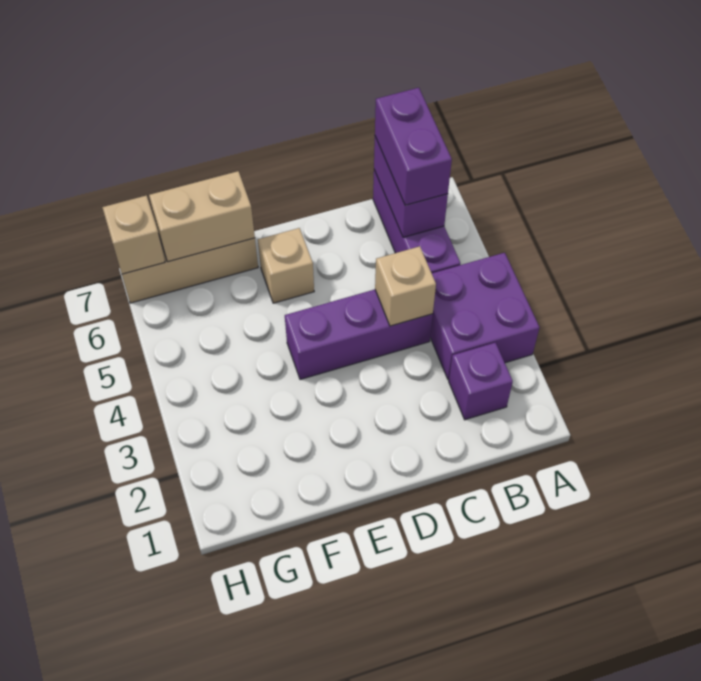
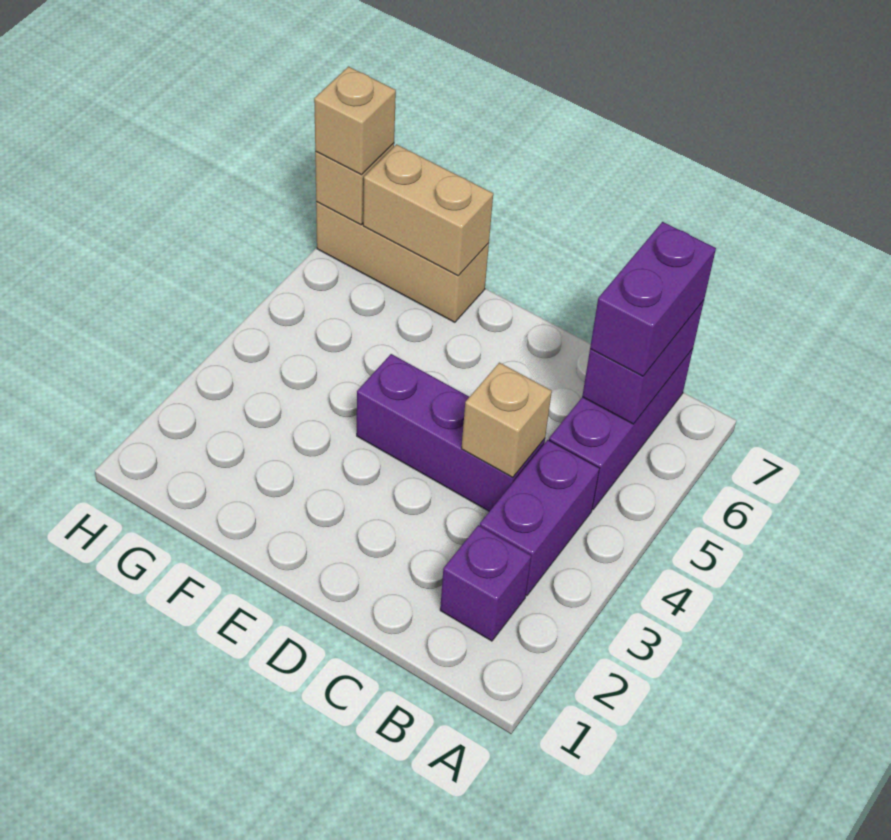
purple brick A3:B4 level 1 -> purple brick B3:B4 level 1
tan brick E6 level 1 -> tan brick H7 level 3

